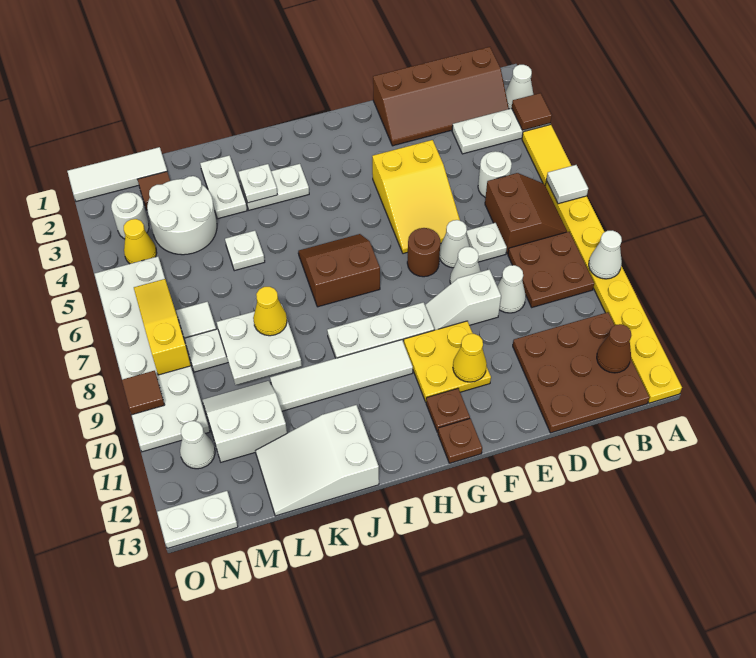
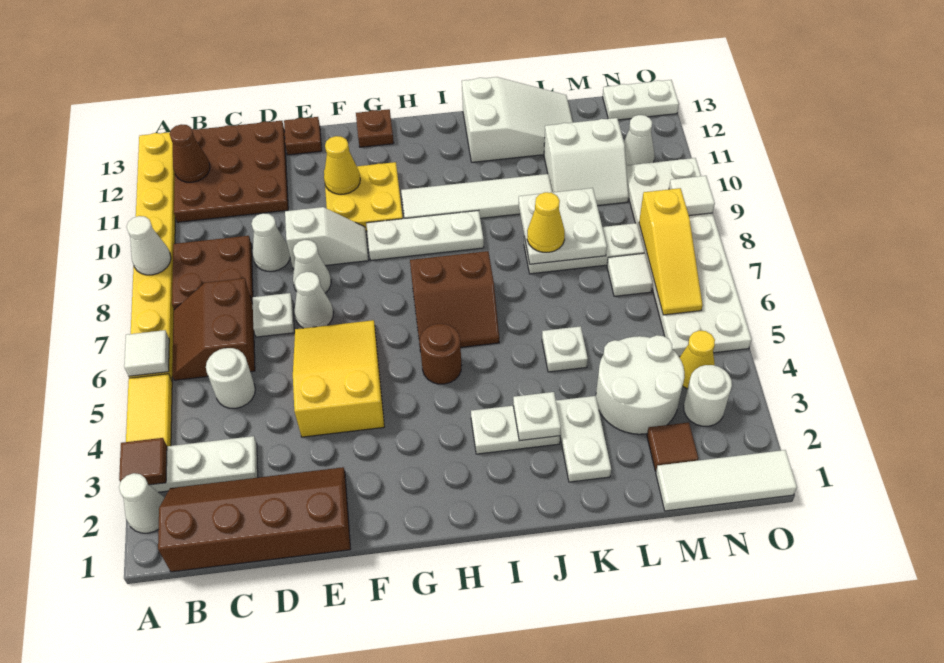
brown round brick F7 level 1 -> brown round brick H5 level 1
brown plate G12 level 1 -> brown plate E13 level 1
brown tile O9 level 2 -> white tile O9 level 2

